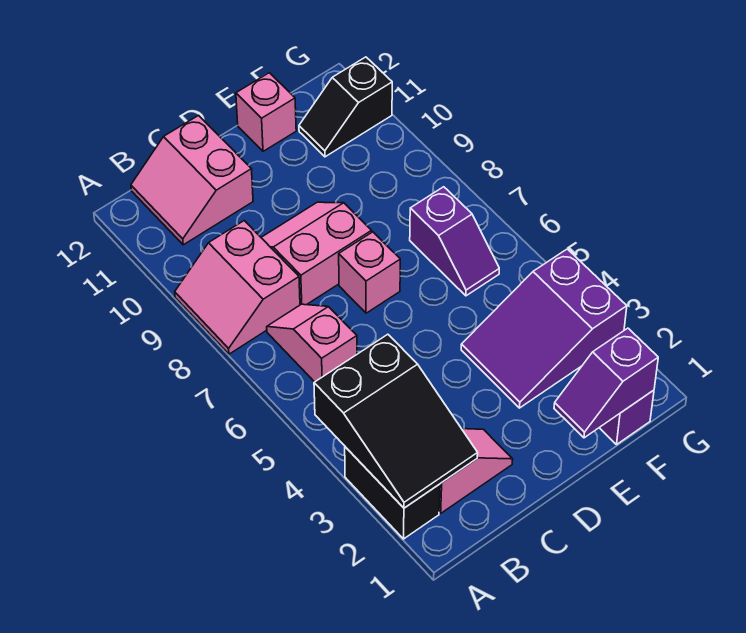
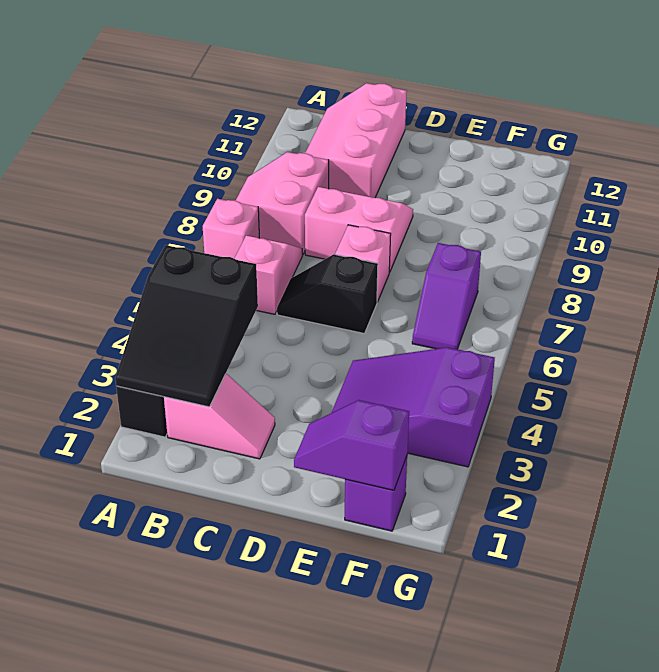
pink slope B11:C12 level 1 top C -> pink slope B10:C12 level 1 top C
pink brick E12 level 1 -> pink brick A7 level 1
black slope F11:G11 level 1 top G -> black slope C6:D6 level 1 top D

